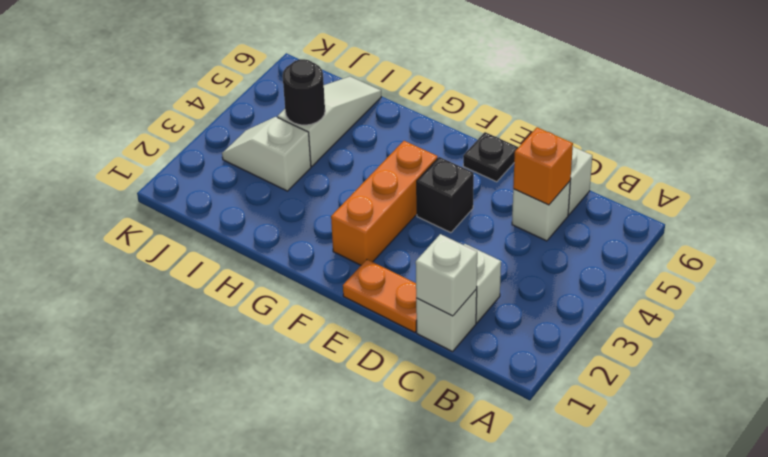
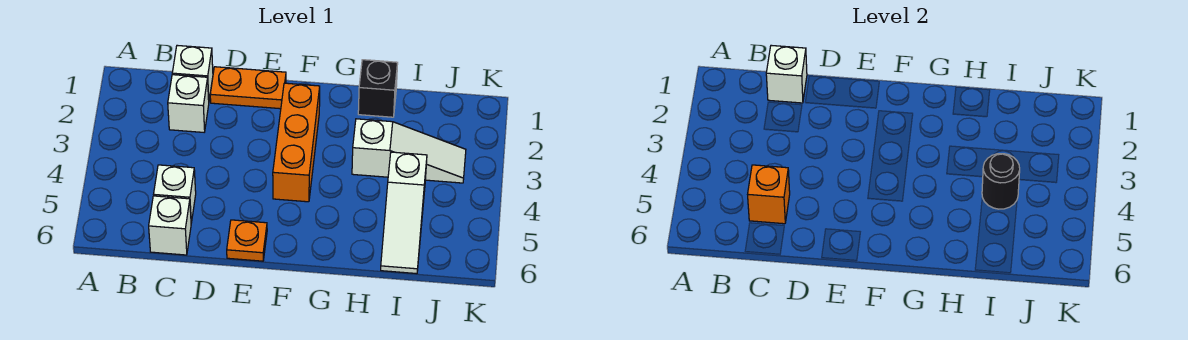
black brick E4 level 1 -> black brick H1 level 1
black plate E6 level 1 -> orange plate E6 level 1
white slope I3:J3 level 1 top I -> white slope H3:J3 level 1 top H

